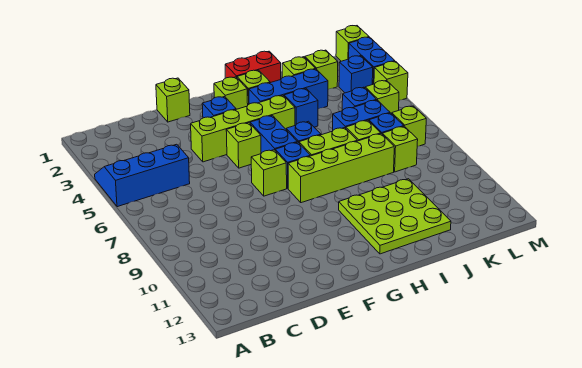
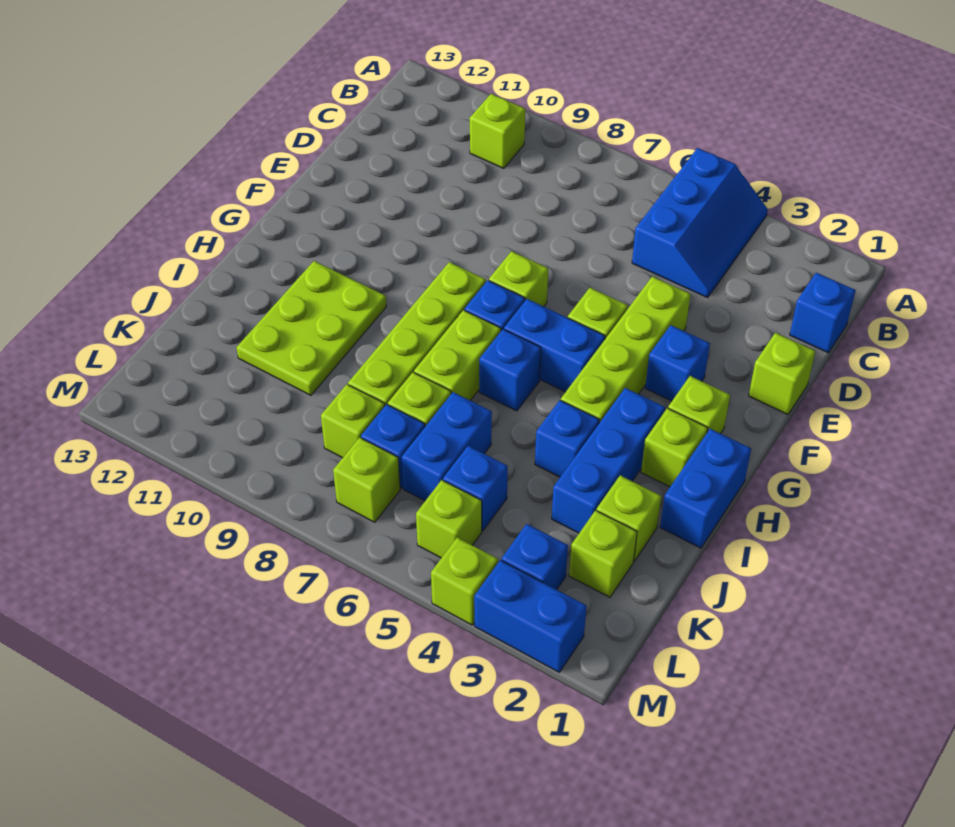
none -> blue brick C1 level 1
red brick H1:I1 level 1 -> blue brick H1:I1 level 1
lime plate H10:J12 level 1 -> lime plate H10:J11 level 1
lime brick M1 level 1 -> lime brick B10 level 1

